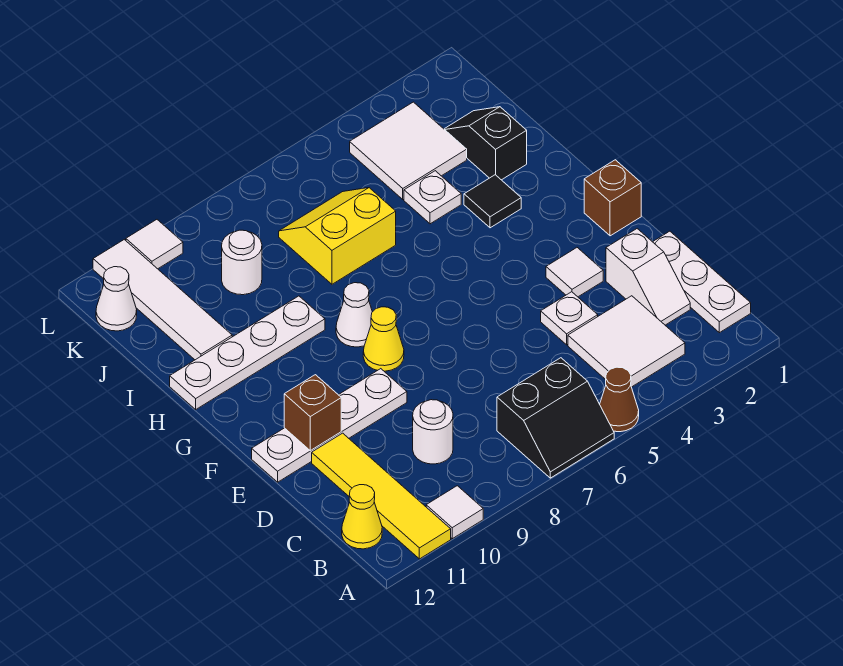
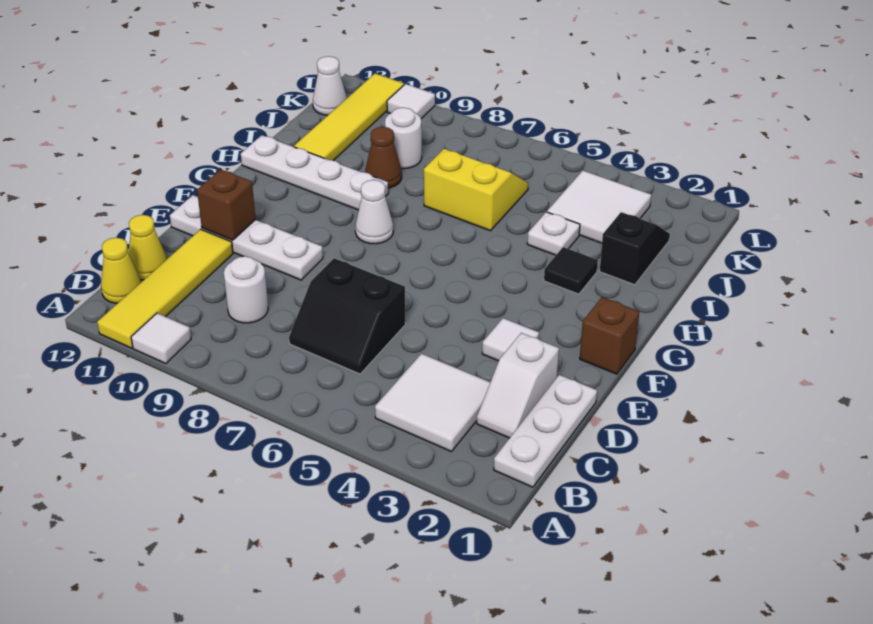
brown cone A5 level 1 -> brown cone I9 level 1
black slope A6:B7 level 1 top B -> black slope C6:D7 level 1 top D
white plate D4 level 1 -> none
yellow cone F8 level 1 -> yellow cone C12 level 1
white tile I11:L11 level 1 -> yellow tile I11:L11 level 1

